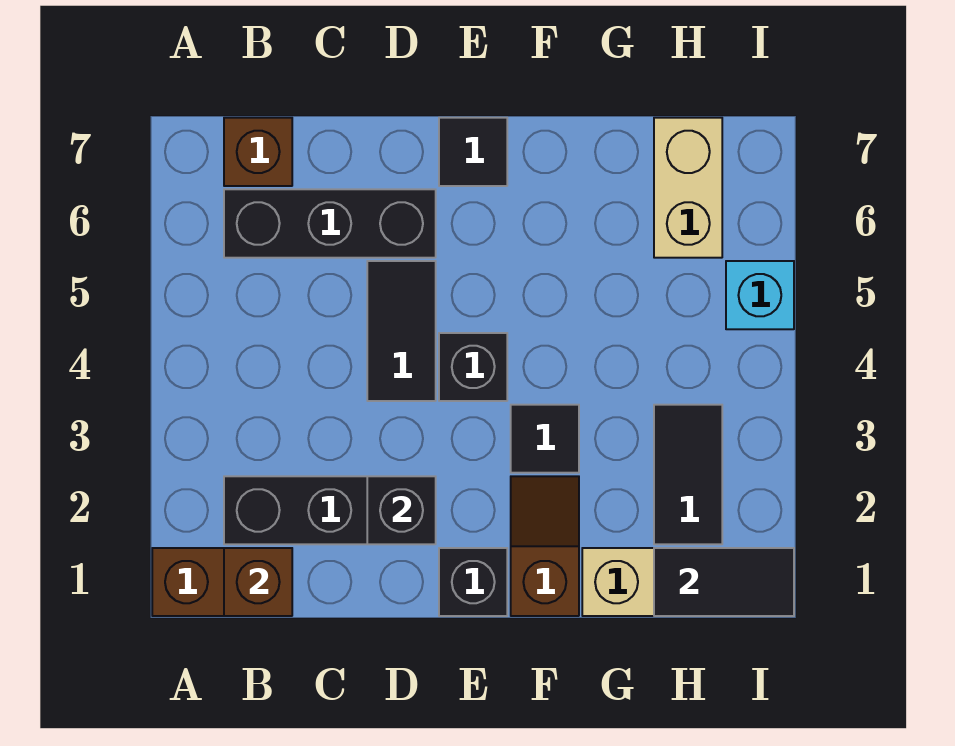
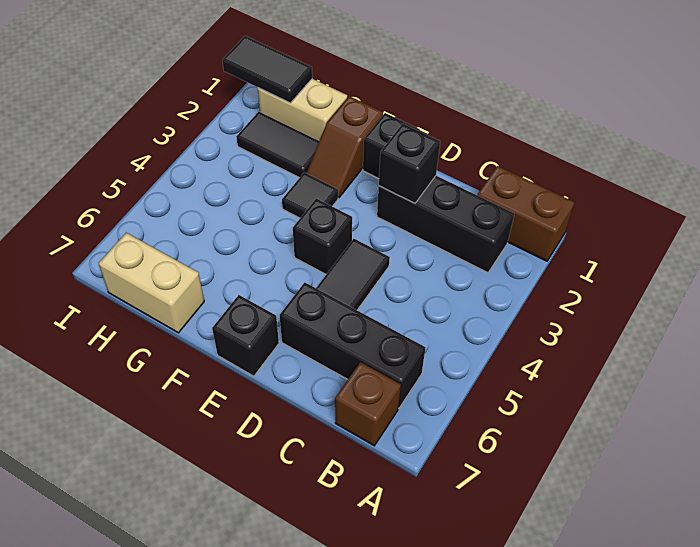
brown brick B1 level 2 -> none
black tile E7 level 1 -> black brick E7 level 1
black tile H2:H3 level 1 -> black tile G2:H2 level 1
tan brick H6:H7 level 1 -> tan brick G7:H7 level 1
cyan brick I5 level 1 -> none

